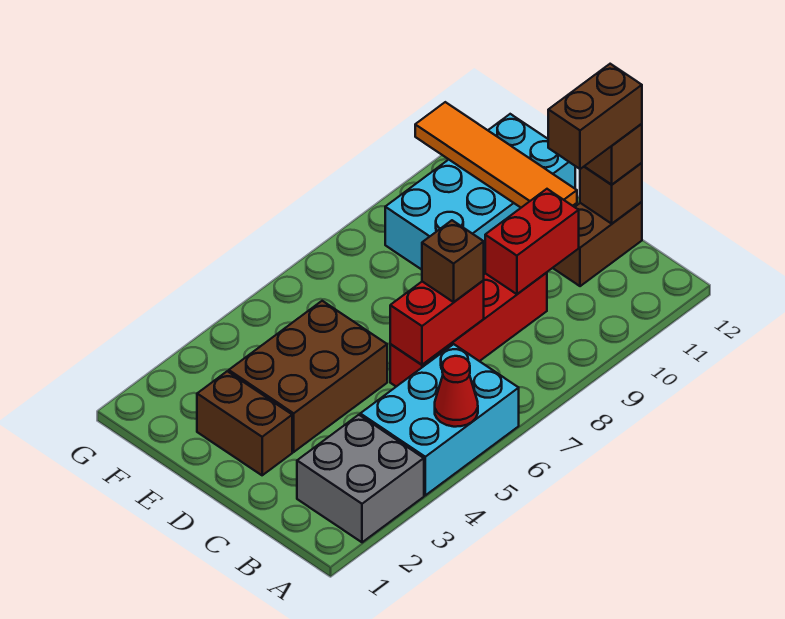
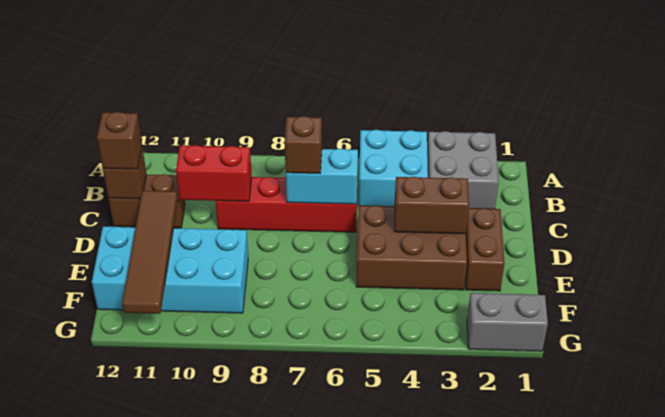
cyan brick A4:B6 level 1 -> cyan brick A4:B5 level 1
red cone A5 level 2 -> none
red brick C6:C7 level 2 -> cyan brick C6:C7 level 2
brown brick C11:C12 level 4 -> brown brick D3:D4 level 2
orange tile D11:G11 level 2 -> brown tile D11:G11 level 2
none -> grey brick G1:G2 level 1

